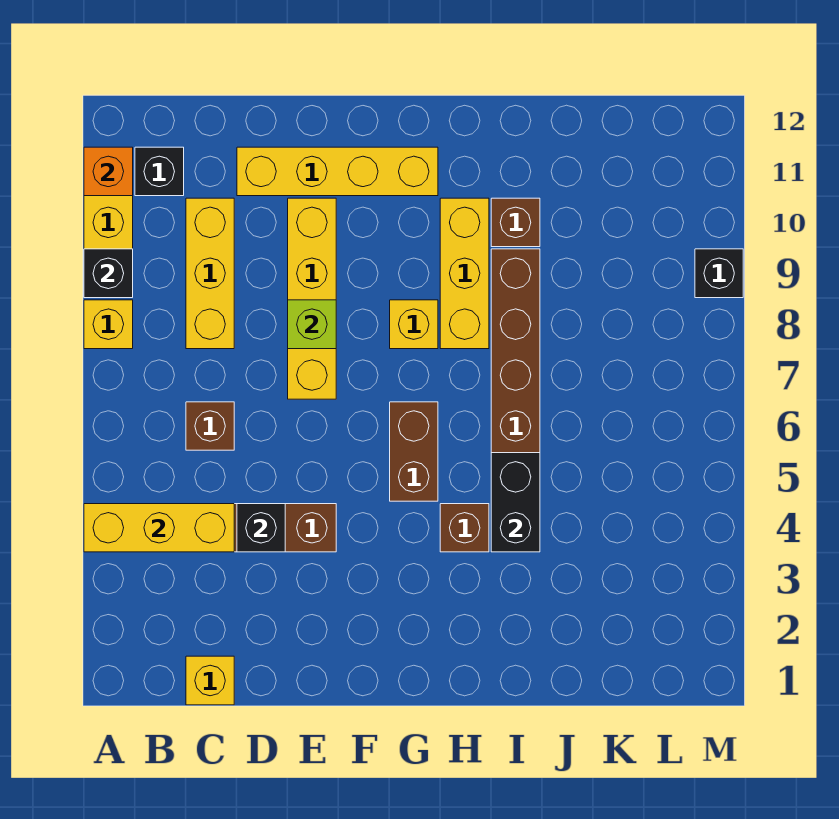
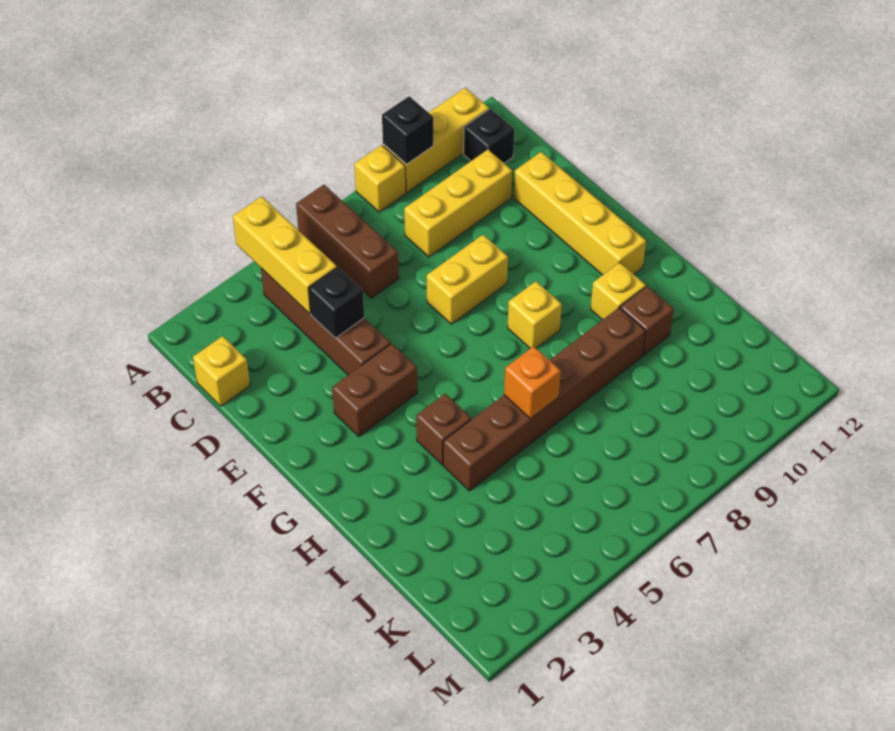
orange brick A11 level 2 -> orange brick I6 level 2
brown brick C6 level 1 -> brown brick A6:C6 level 1
yellow brick E7:E10 level 1 -> yellow brick E7:E8 level 1
lime brick E8 level 2 -> none
brown brick G5:G6 level 1 -> brown brick F3:F4 level 1
yellow brick H8:H10 level 1 -> yellow brick H10 level 1
black brick I4:I5 level 2 -> none
black brick M9 level 1 -> none

